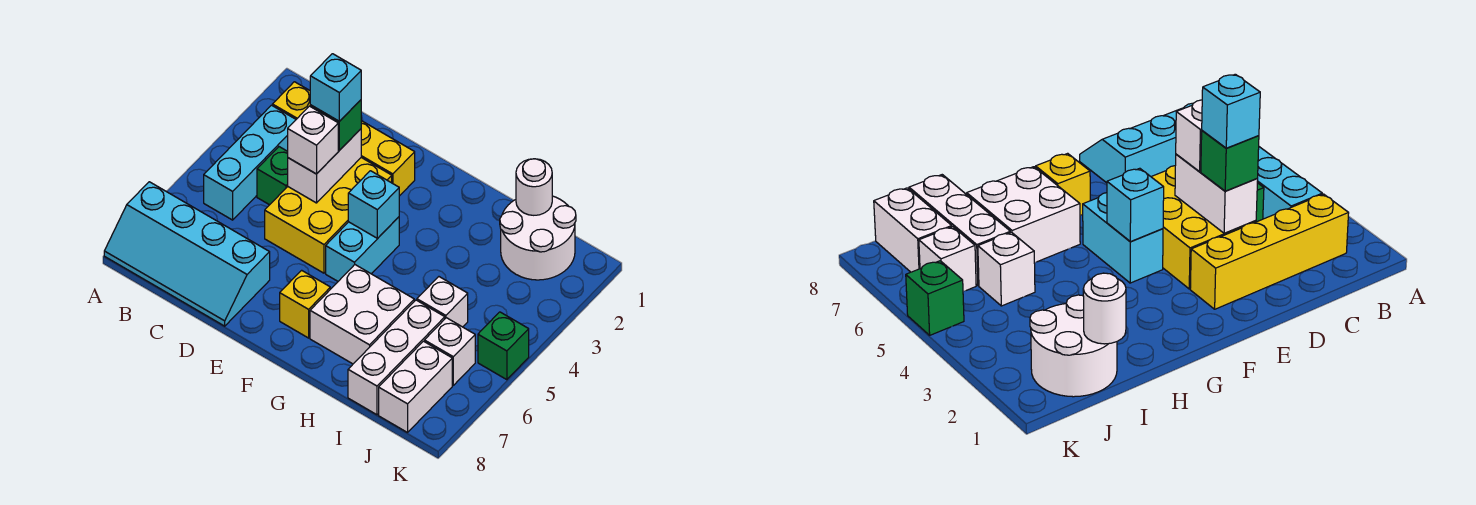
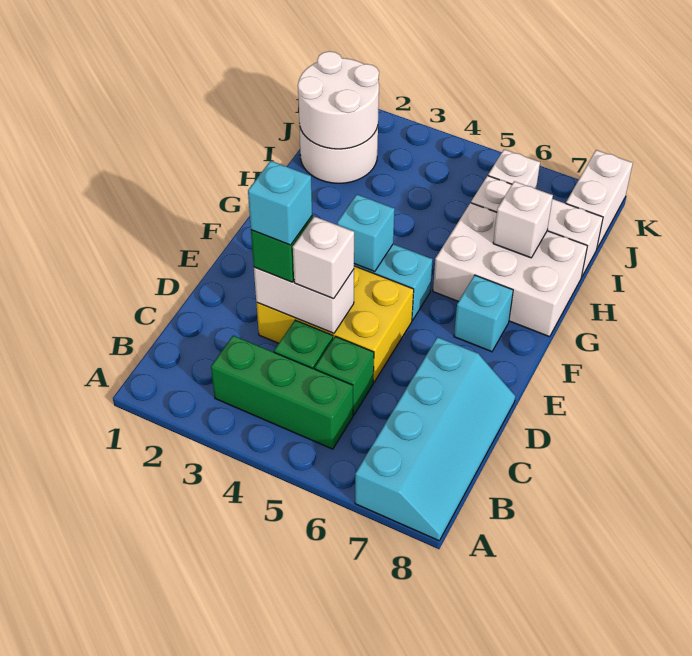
yellow brick B2:E2 level 1 -> none
cyan brick B3:B5 level 1 -> green brick B3:B5 level 1
yellow brick F7 level 1 -> cyan brick F7 level 1
white brick G6:H7 level 1 -> white brick G6:H8 level 1
white round brick I1 level 2 -> white round brick I1:J2 level 2
white brick I5 level 1 -> white brick H7 level 2
white brick J7:J8 level 1 -> white brick J8:K8 level 1
green brick K5 level 1 -> green brick C5 level 1

